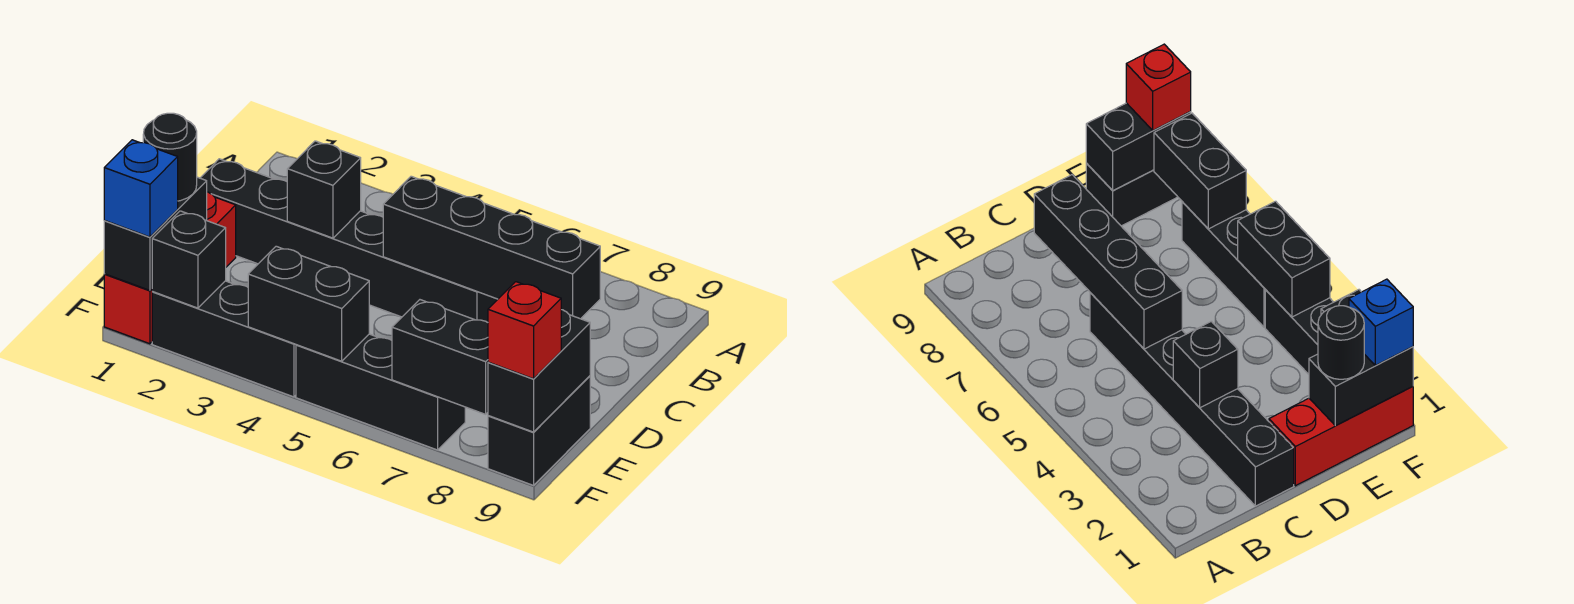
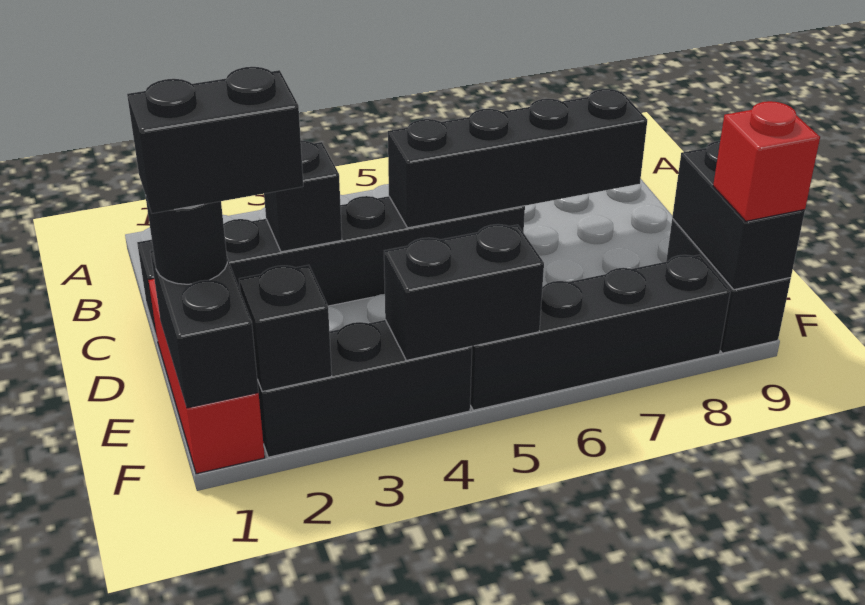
blue brick F1 level 3 -> none
black brick F5:F7 level 1 -> black brick F5:F8 level 1
black brick F7:F8 level 2 -> black brick E1:E2 level 4

